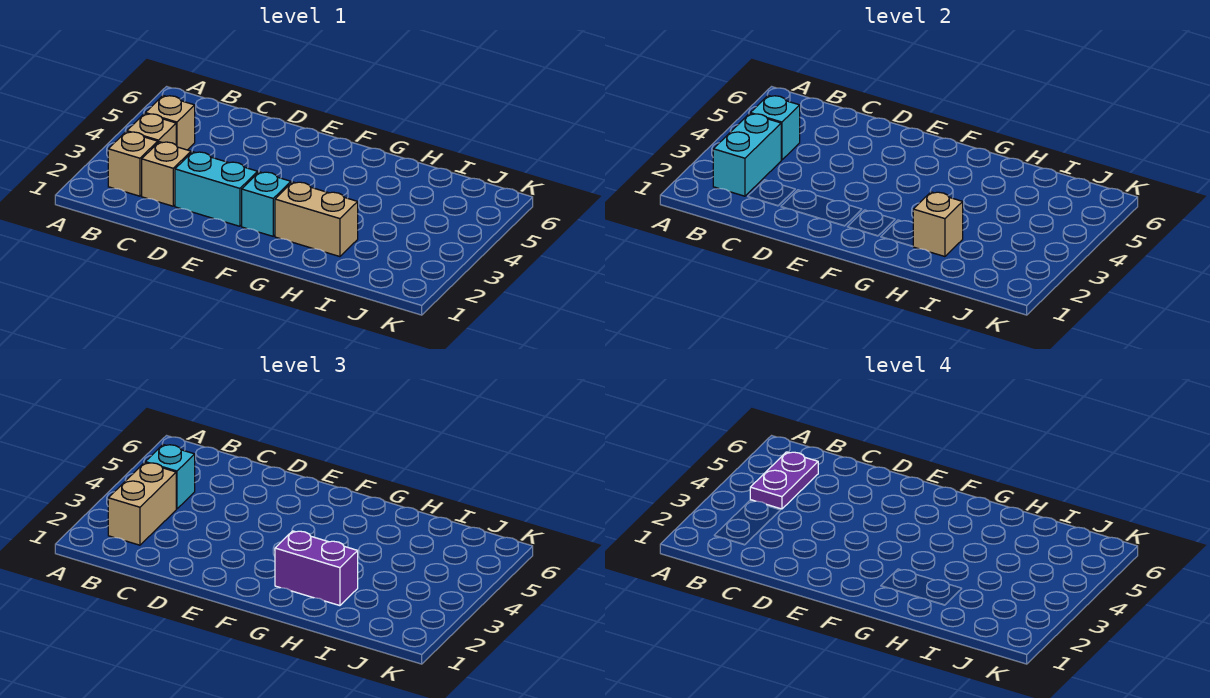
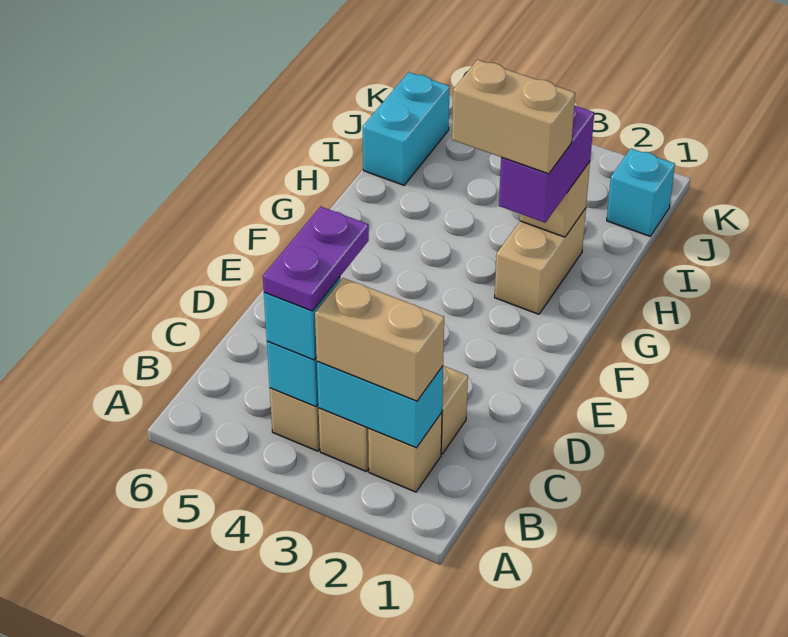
purple plate B4:B5 level 4 -> purple plate B4:C4 level 4
cyan brick D2:E2 level 1 -> cyan brick I6:J6 level 1
cyan brick F2 level 1 -> cyan brick J1 level 1
none -> tan brick G2:G3 level 4

